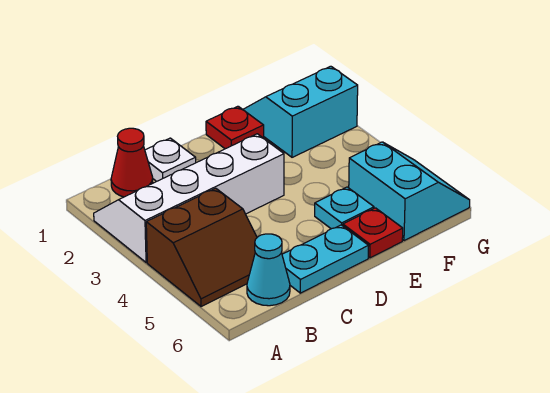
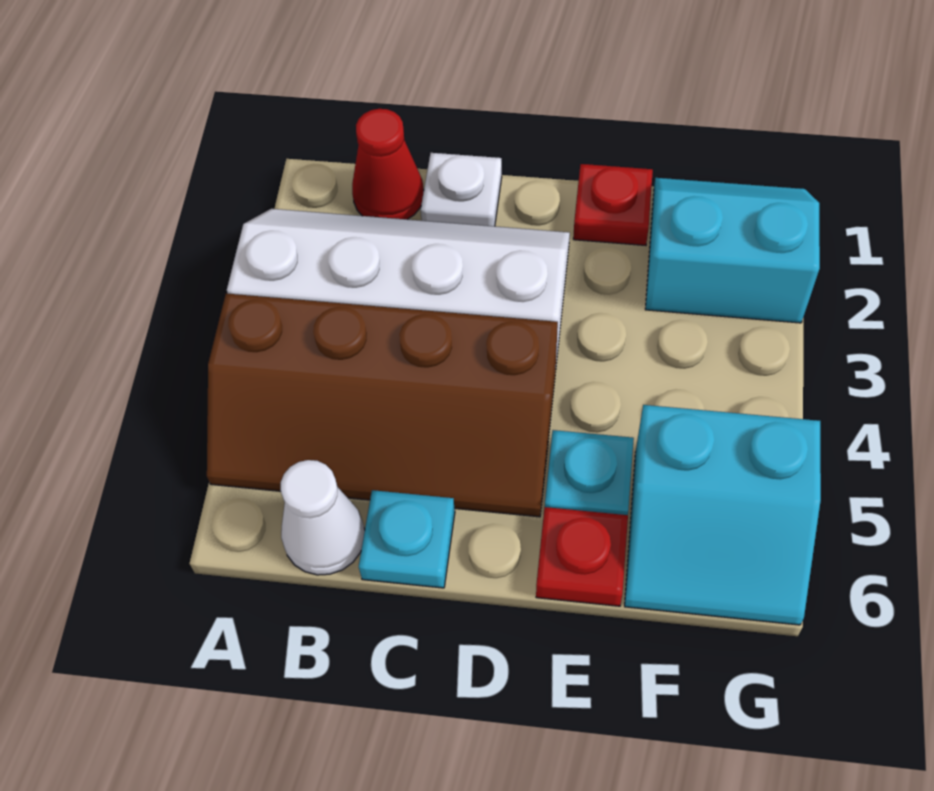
brown slope A4:B5 level 1 top 4 -> brown slope A4:D5 level 1 top 4
cyan cone B6 level 1 -> white cone B6 level 1
cyan plate C6:D6 level 1 -> cyan plate C6 level 1
cyan slope F5:G6 level 1 top F -> cyan slope F5:G6 level 1 top 5

